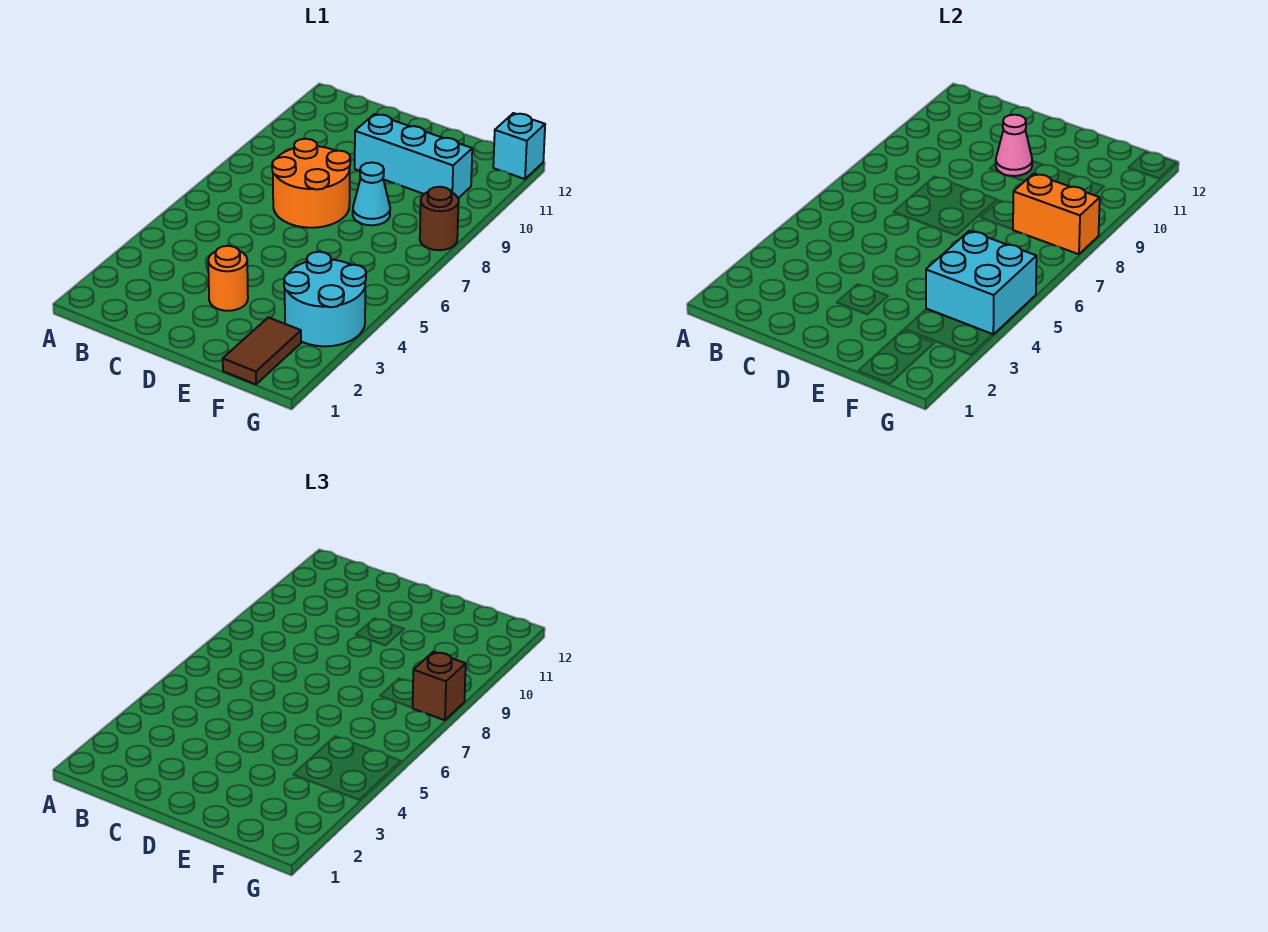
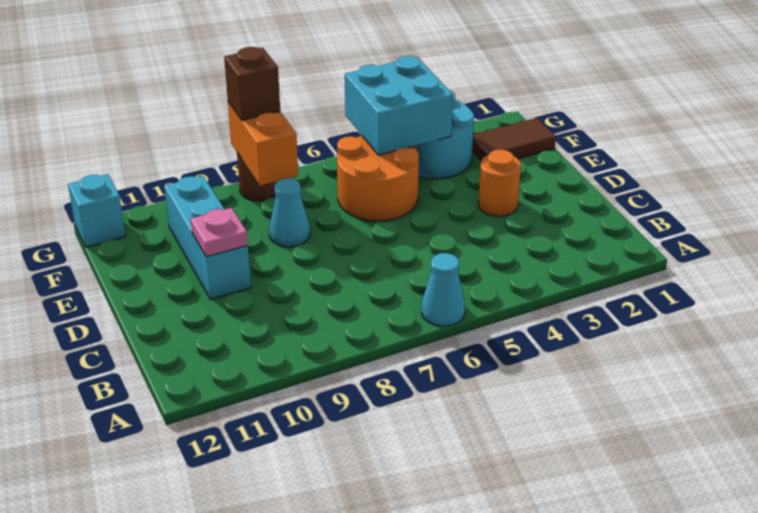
none -> cyan cone A6 level 1
orange round brick C7:D8 level 1 -> orange round brick E5:F6 level 1
pink cone D10 level 2 -> pink plate D10 level 2

